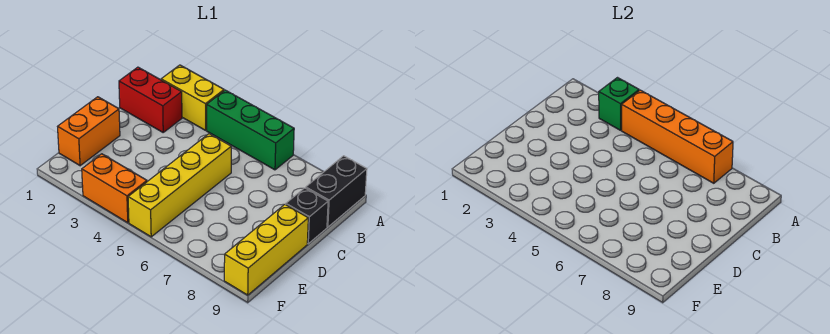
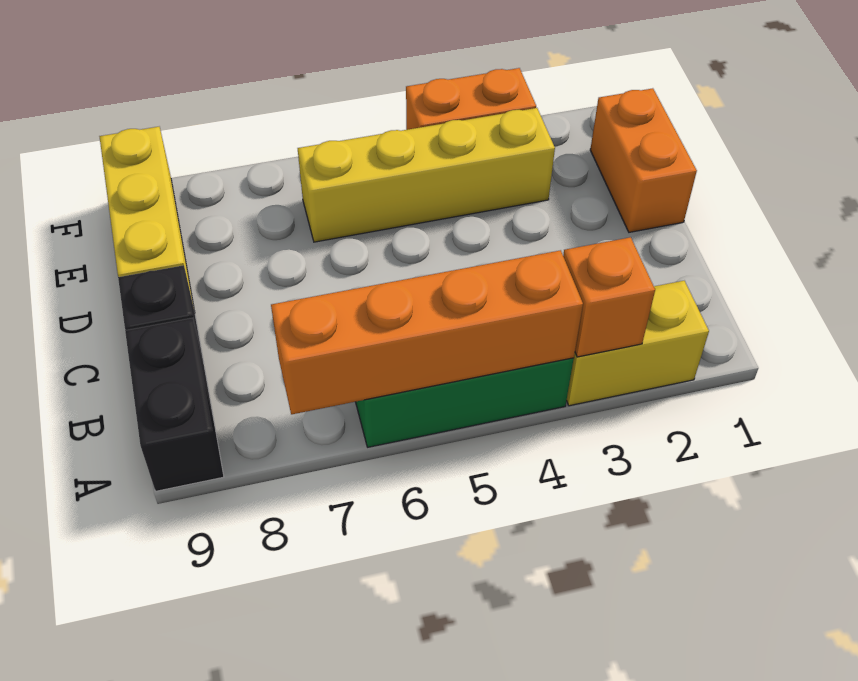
green brick A3 level 2 -> orange brick A3 level 2
red brick B1:B2 level 1 -> none
yellow brick C5:F5 level 1 -> yellow brick E3:E6 level 1

